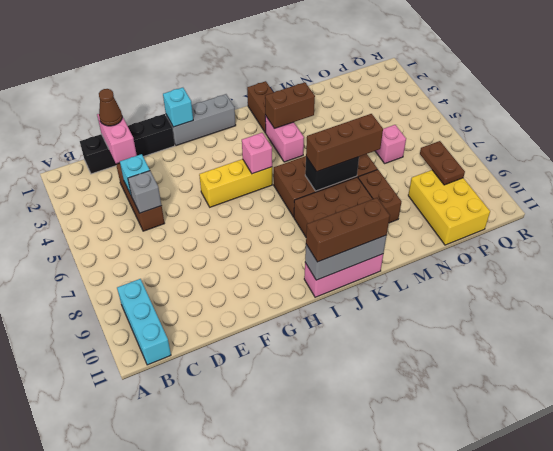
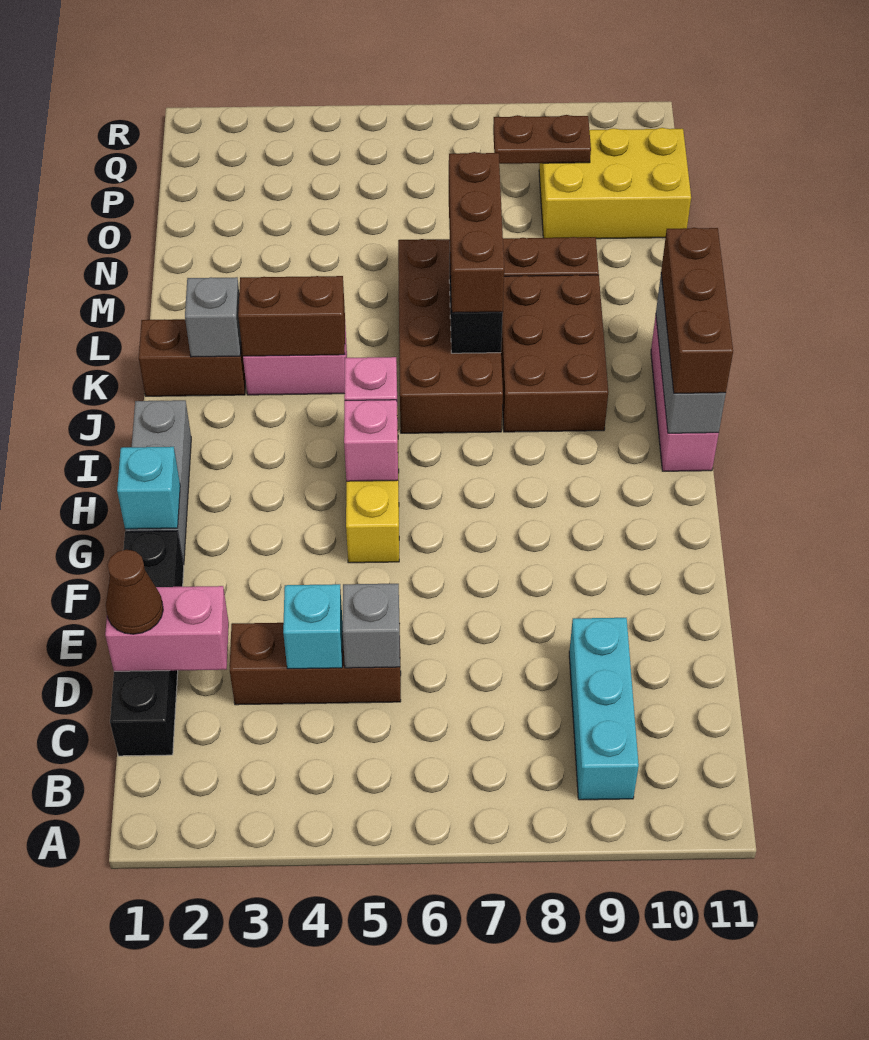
cyan brick B9:B11 level 1 -> cyan brick B9:D9 level 1
none -> grey brick K2 level 2
brown brick K3:L3 level 2 -> brown brick K3:K4 level 2
pink brick O6 level 1 -> pink brick H5 level 2

